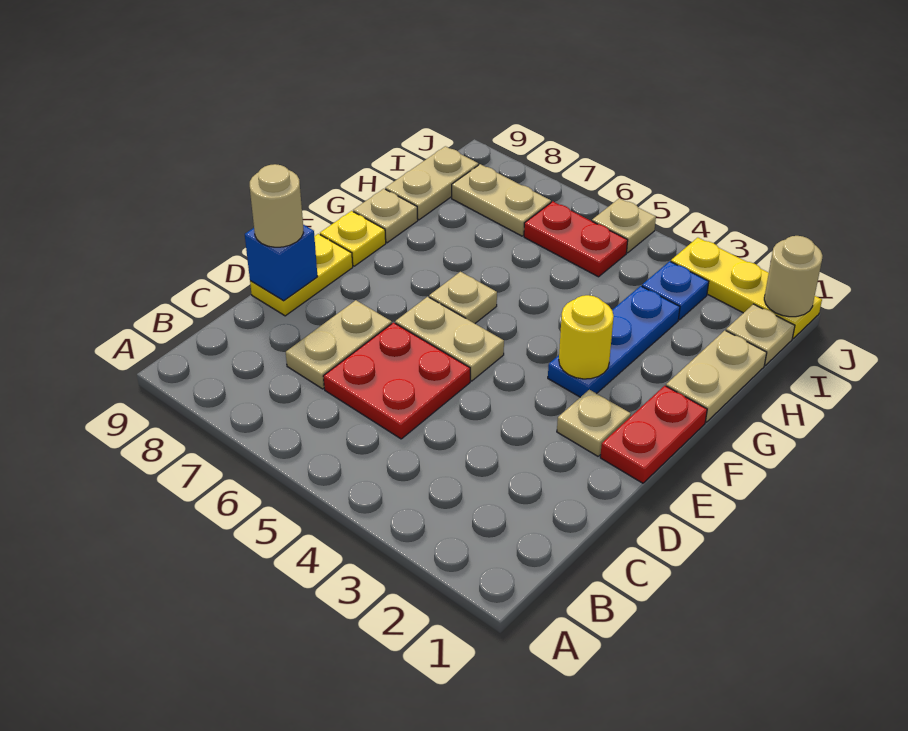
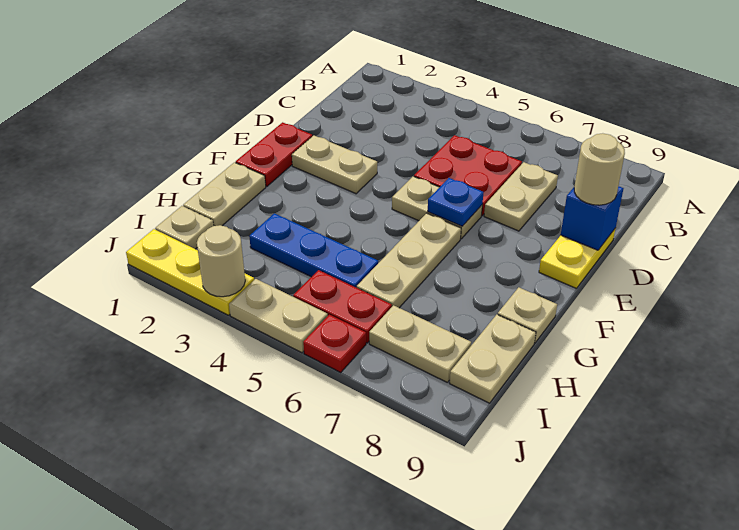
tan plate E2 level 1 -> tan plate E2:E3 level 1
blue plate F3:H3 level 1 -> blue plate H3:H5 level 1
yellow round brick F3 level 2 -> none
tan plate F6 level 1 -> tan plate F6:H6 level 1
yellow plate F9 level 1 -> none
blue plate I3 level 1 -> blue plate E6 level 2
tan round brick J1 level 2 -> tan round brick J3 level 2
tan plate J5 level 1 -> tan plate J4:J5 level 1
none -> red plate J6 level 1

